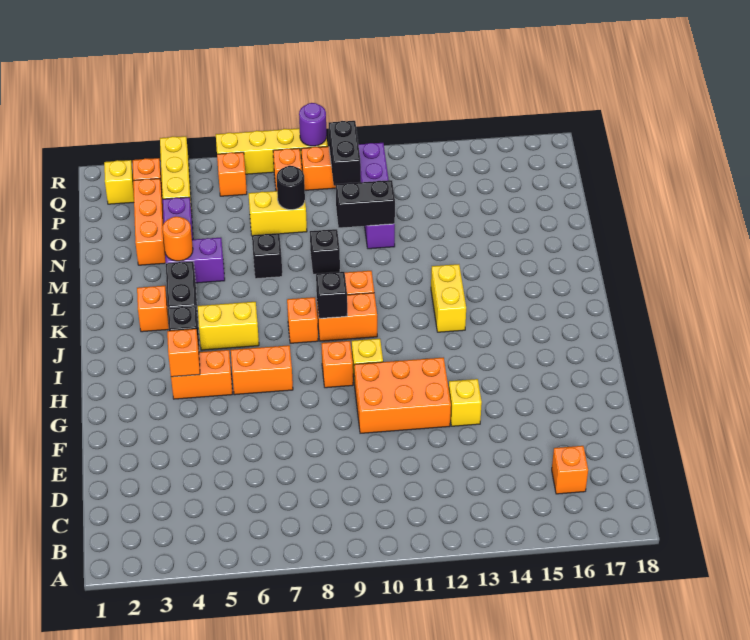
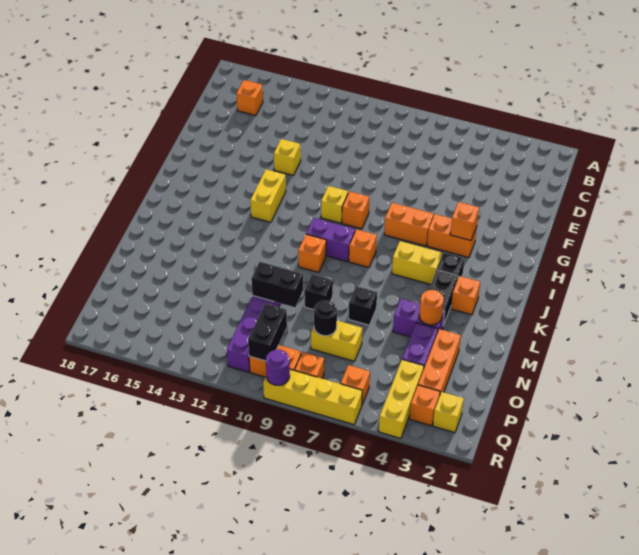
orange brick F10:G12 level 1 -> none
orange brick J9:J10 level 1 -> purple brick J9:J10 level 1
black brick J9 level 2 -> none
yellow brick J13:K13 level 1 -> yellow brick H13:I13 level 1

